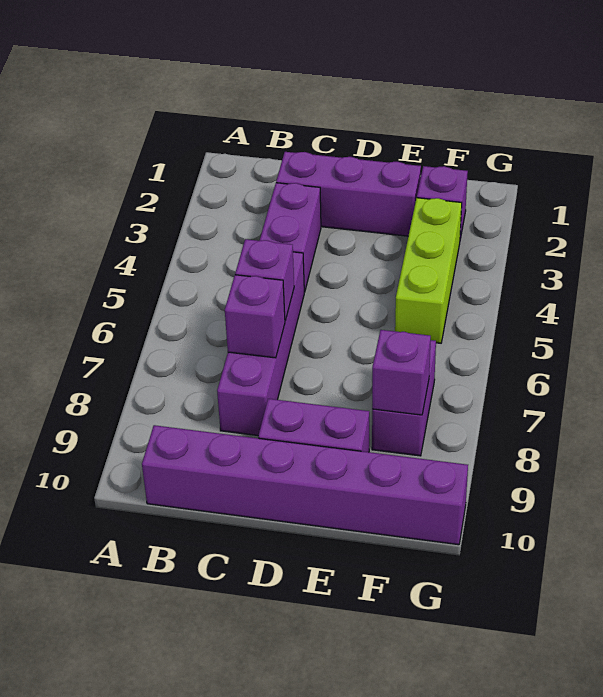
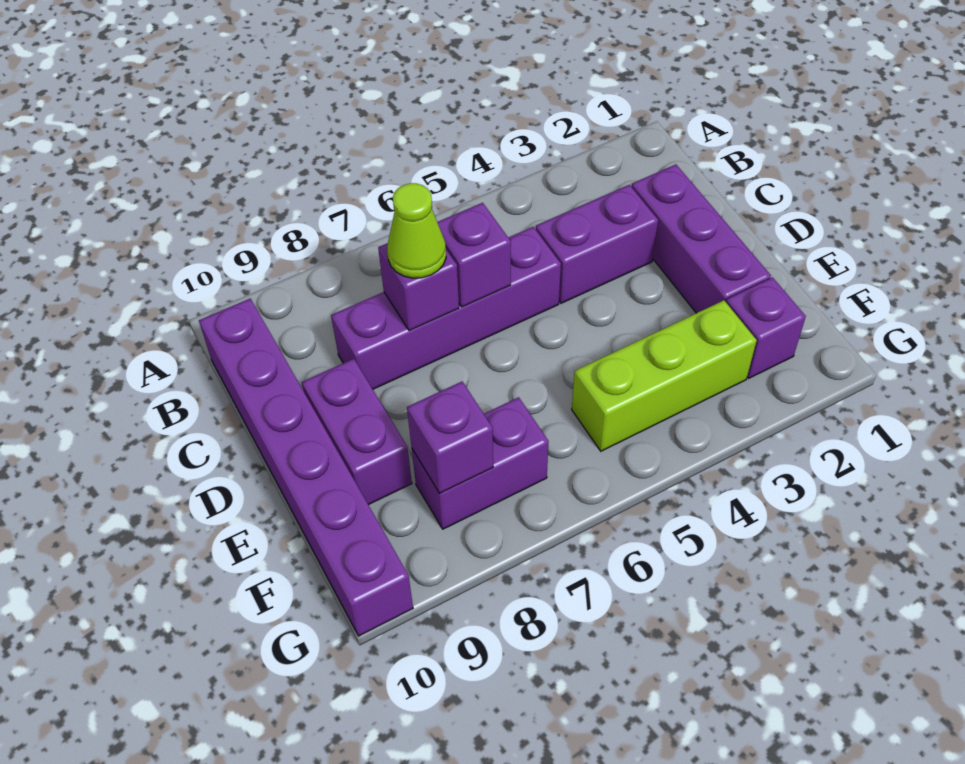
none -> lime cone C7 level 3

